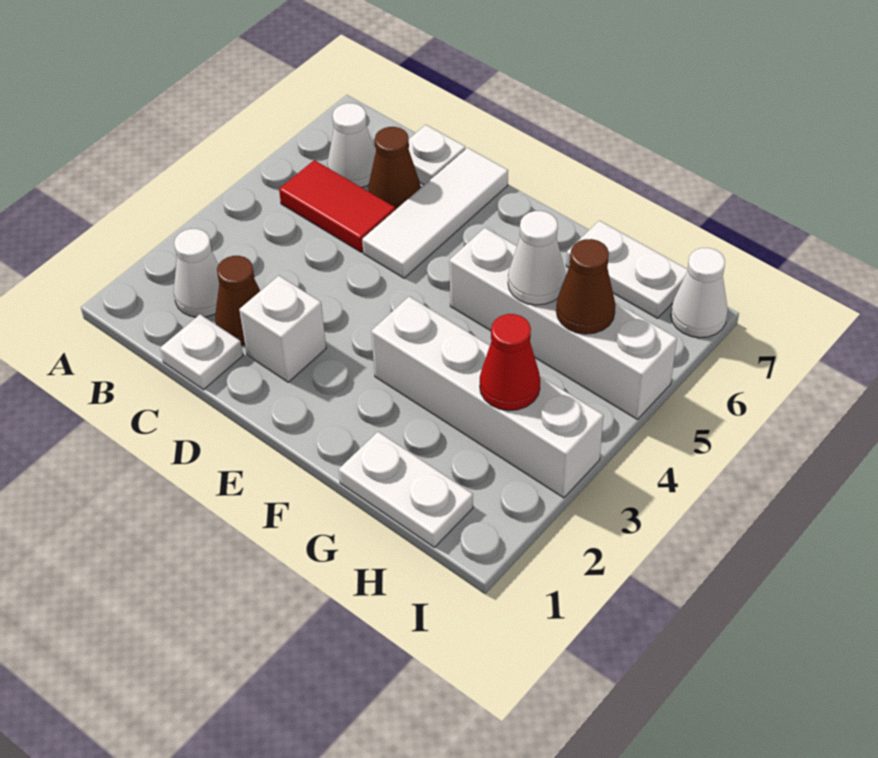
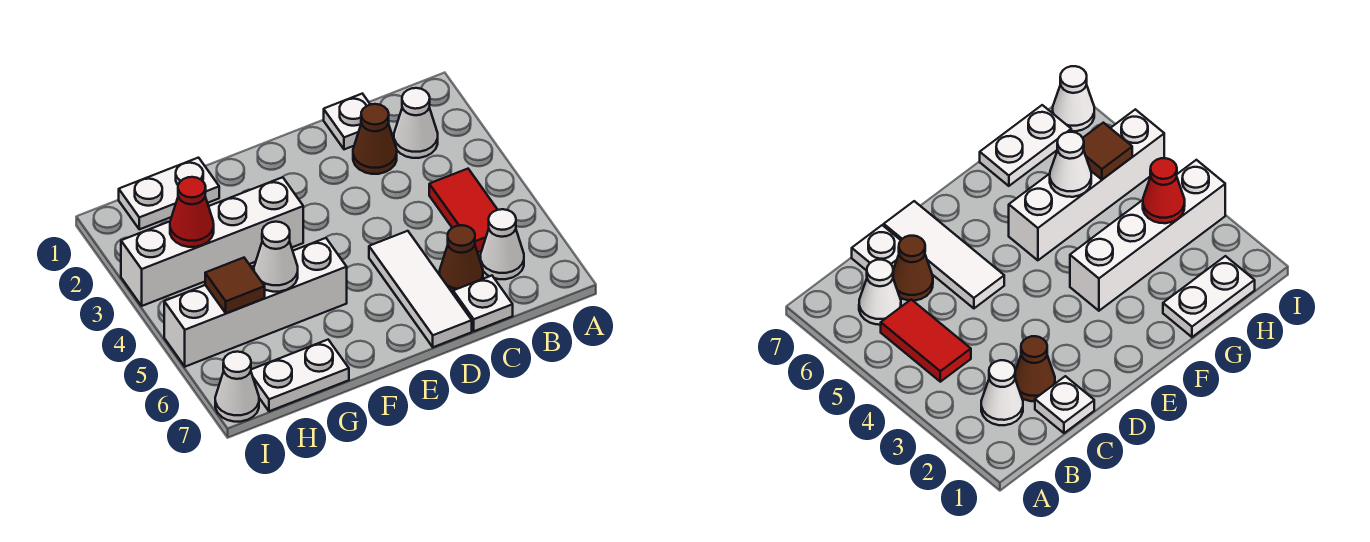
red tile B5:C5 level 1 -> red tile B4:B5 level 1
white brick D2 level 1 -> none
brown cone H5 level 2 -> brown tile H5 level 2

